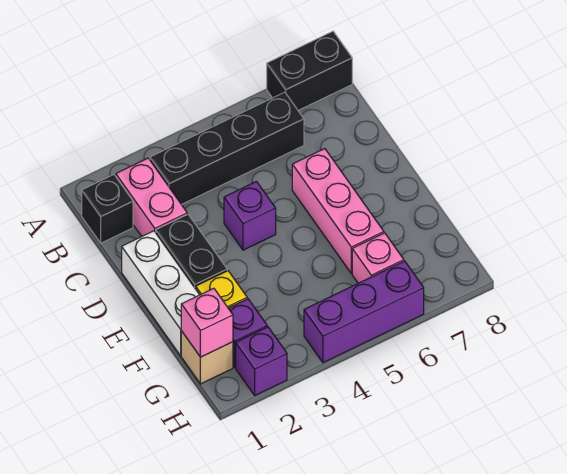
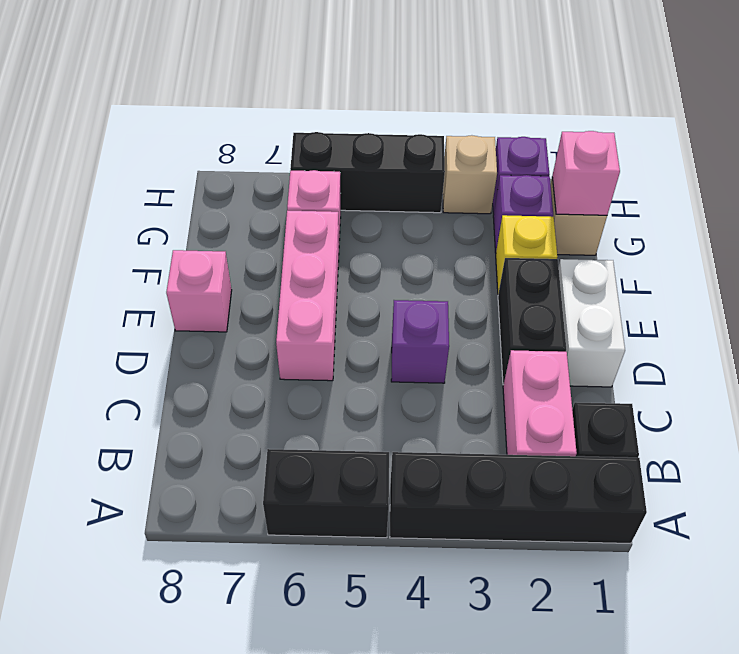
black brick A7:A8 level 1 -> black brick A5:A6 level 1
black brick B3:B6 level 1 -> black brick A1:A4 level 1
white brick D1:F1 level 1 -> white brick D1:E1 level 1
none -> pink brick E8 level 1
none -> tan brick H3 level 1
purple brick H4:H6 level 1 -> black brick H4:H6 level 1

